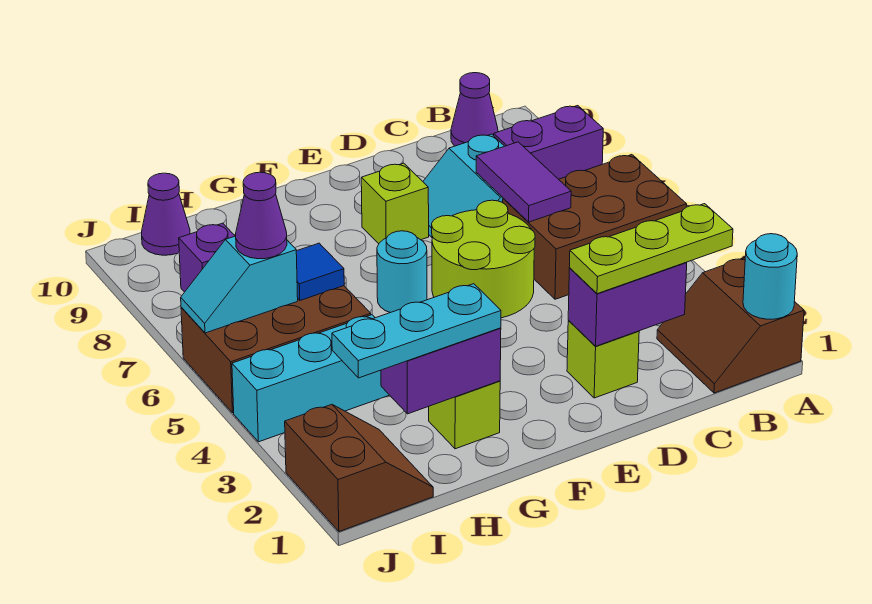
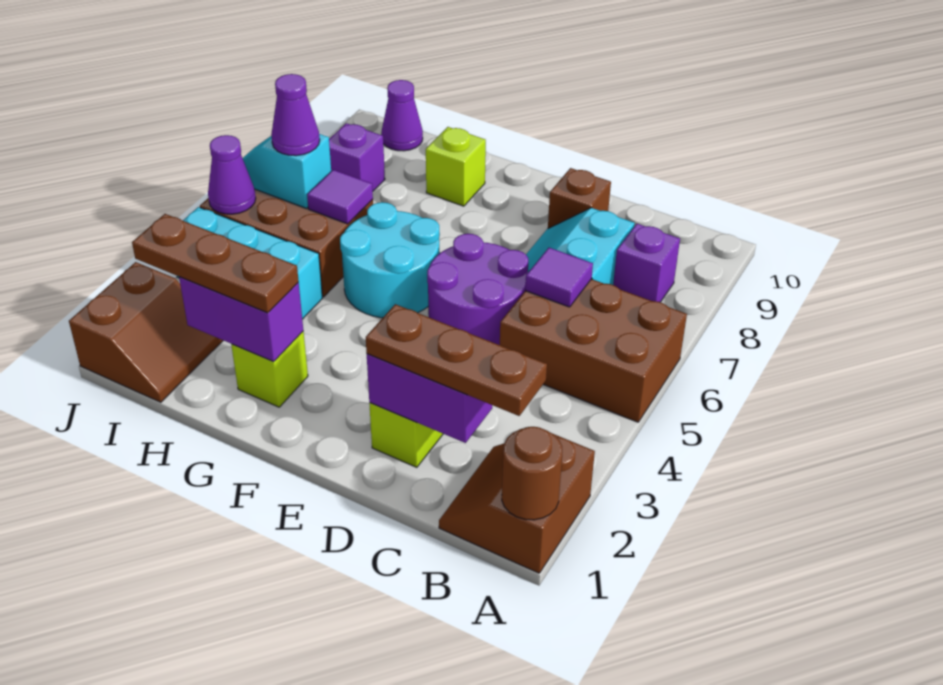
cyan round brick A1 level 2 -> brown round brick A1 level 2
purple brick A8:B8 level 1 -> purple brick B8 level 1
lime plate B2:D2 level 3 -> brown plate B2:D2 level 3
purple cone B10 level 1 -> purple cone J5 level 2
purple tile C6:C7 level 2 -> purple tile C6 level 2
lime round brick D5:E6 level 1 -> purple round brick D5:E6 level 1
none -> brown brick D9 level 1
lime brick E8 level 1 -> lime brick G9 level 1
cyan round brick F6 level 1 -> cyan round brick F5:G6 level 1
cyan plate G2:I2 level 3 -> brown plate G2:I2 level 3
blue tile H6 level 2 -> purple tile H6 level 2

